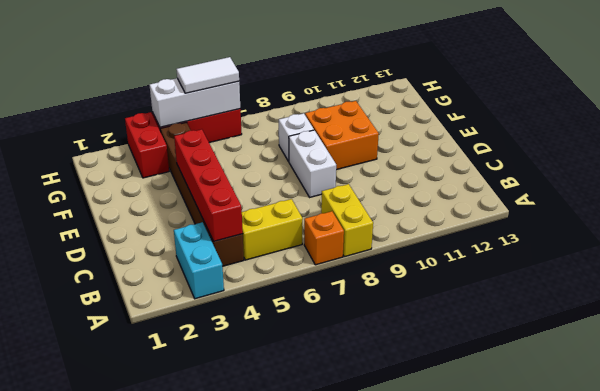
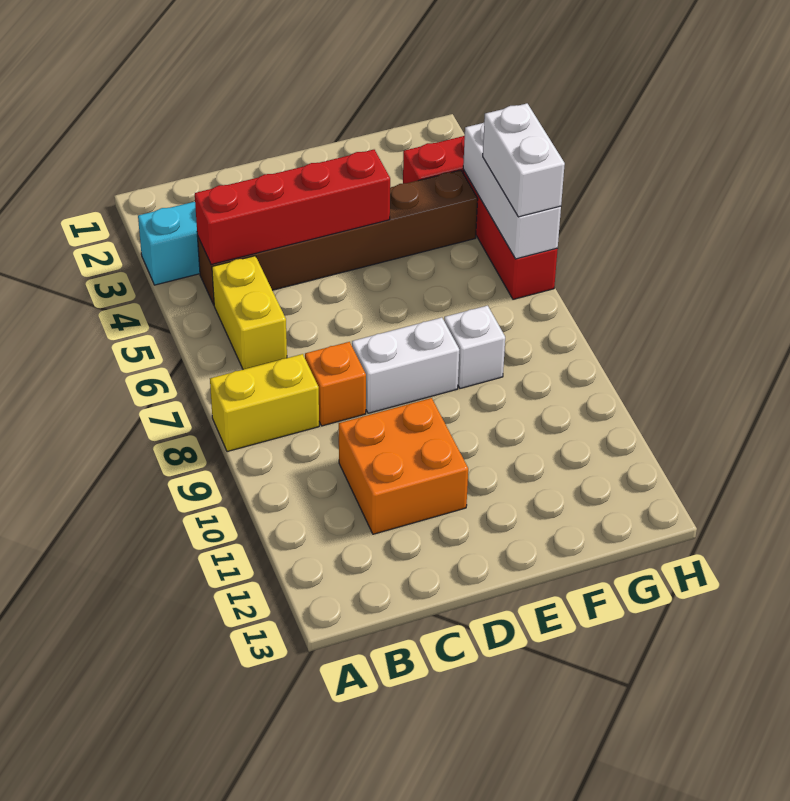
orange brick A7 level 1 -> orange brick C8 level 1
orange brick E9:F10 level 1 -> orange brick C10:D11 level 1
white tile H5:H6 level 3 -> white brick H5:H6 level 3

